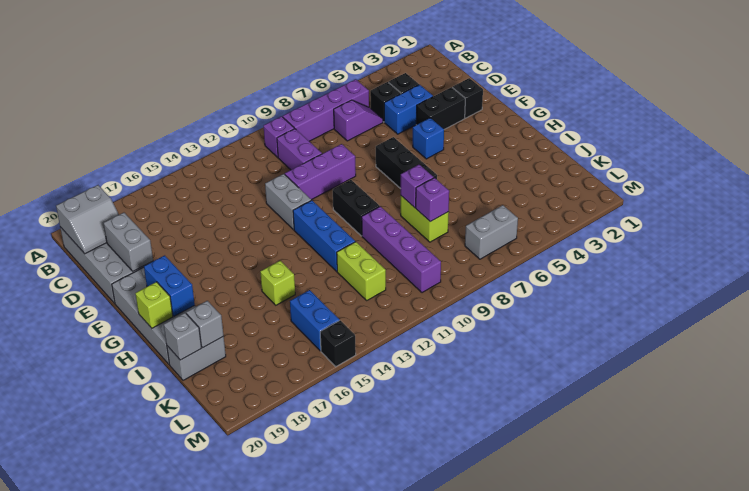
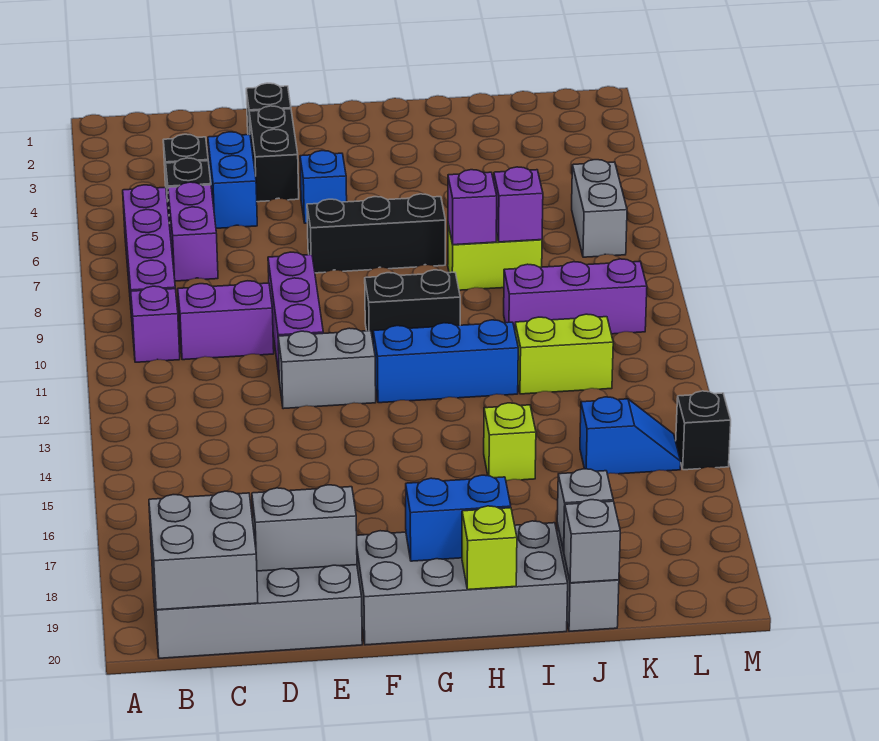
grey slope B19:C20 level 2 top B -> grey brick B19:C20 level 2
purple slope C6:C7 level 1 top 7 -> purple brick C6:C7 level 1
purple brick I10:L10 level 1 -> purple brick J10:L10 level 1
blue brick K15:L15 level 1 -> blue slope K15:L15 level 1 top K

